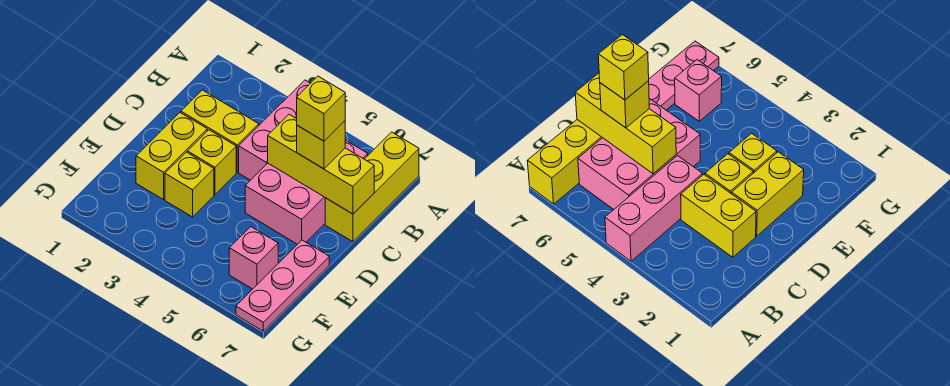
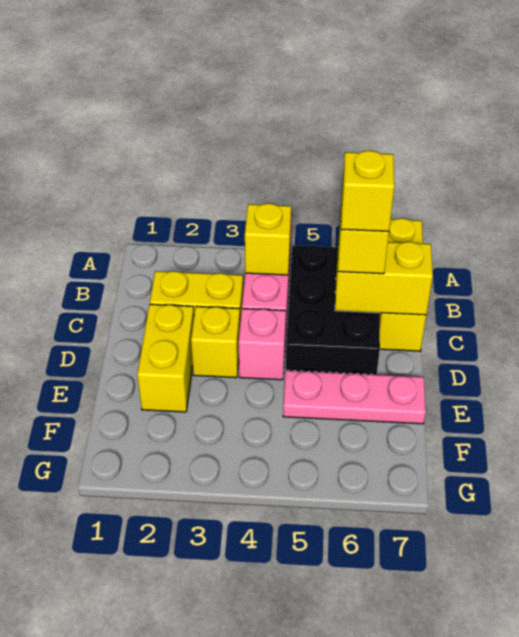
pink brick B5:D6 level 1 -> black brick B5:D6 level 1
yellow brick C5:C7 level 2 -> yellow brick C6:C7 level 2
yellow brick E3 level 1 -> yellow brick B4 level 2
pink plate E7:G7 level 1 -> pink plate E5:E7 level 1
pink brick F6 level 1 -> pink brick D4 level 1

